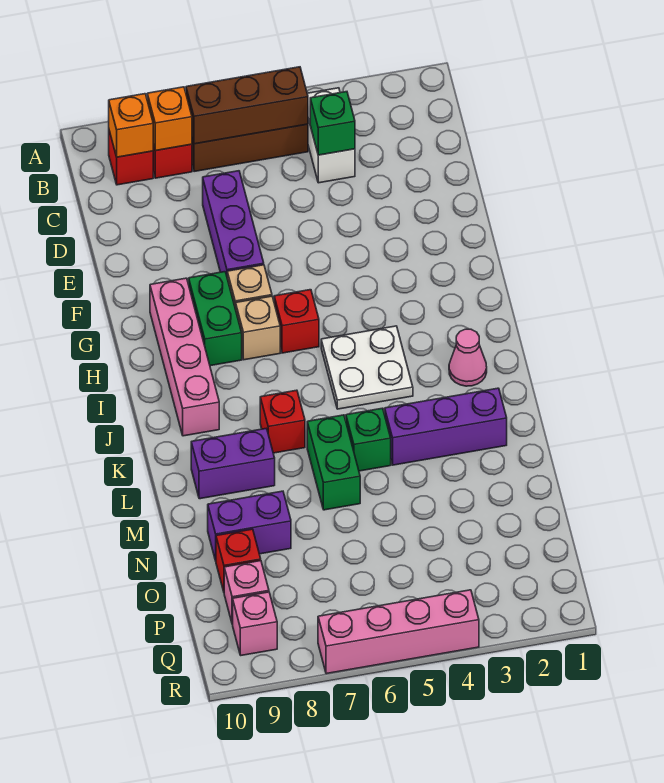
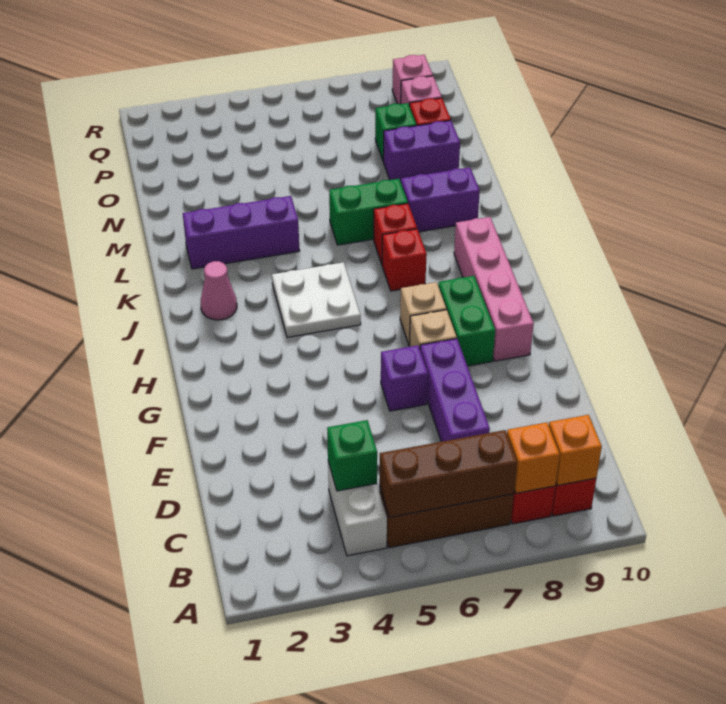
none -> purple brick F6 level 1
red brick H6 level 1 -> red brick J7 level 1
green brick L5 level 1 -> green brick O8 level 1
green brick L6:M6 level 1 -> green brick L6:L7 level 1
pink brick R4:R7 level 1 -> none

